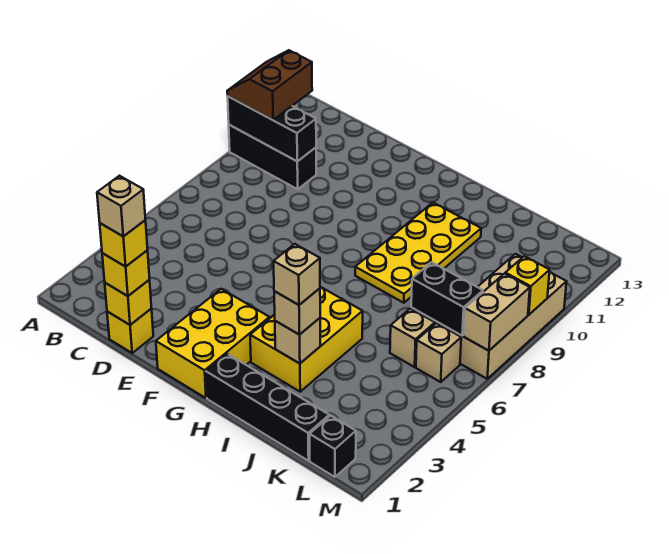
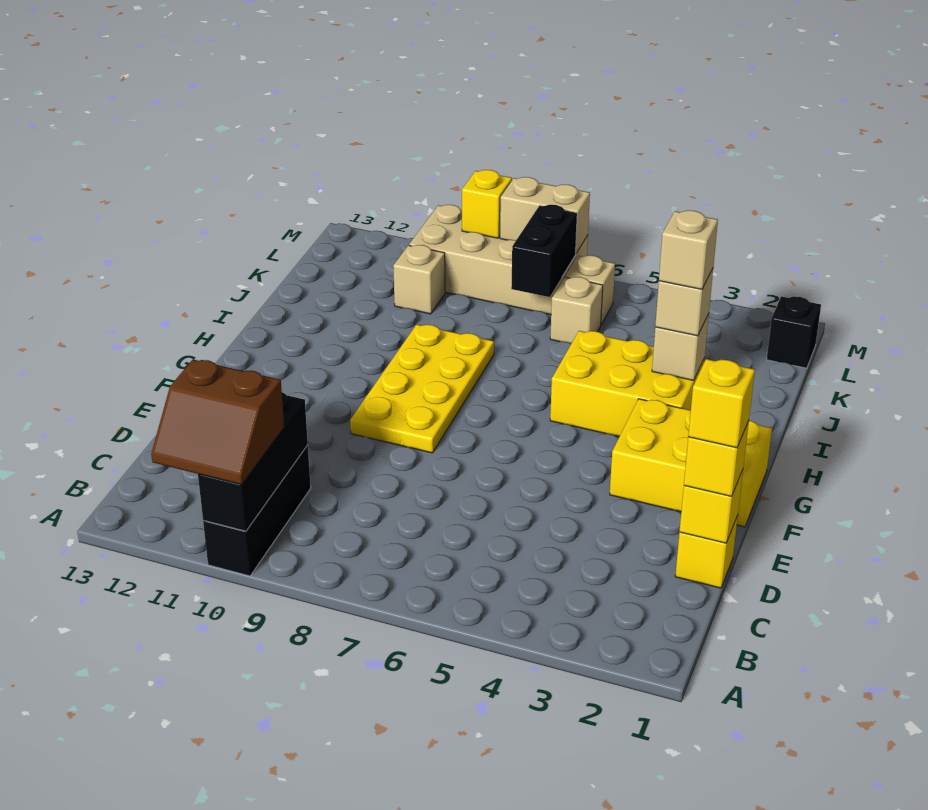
tan brick D1 level 5 -> tan brick K10 level 1
black brick H1:K1 level 1 -> none
yellow plate H8:I11 level 1 -> yellow plate F8:I9 level 1

